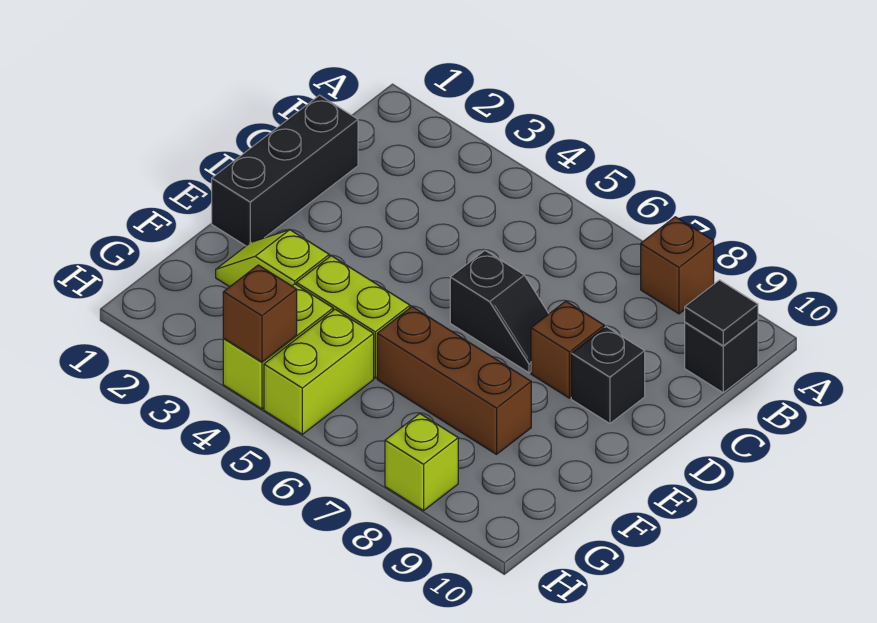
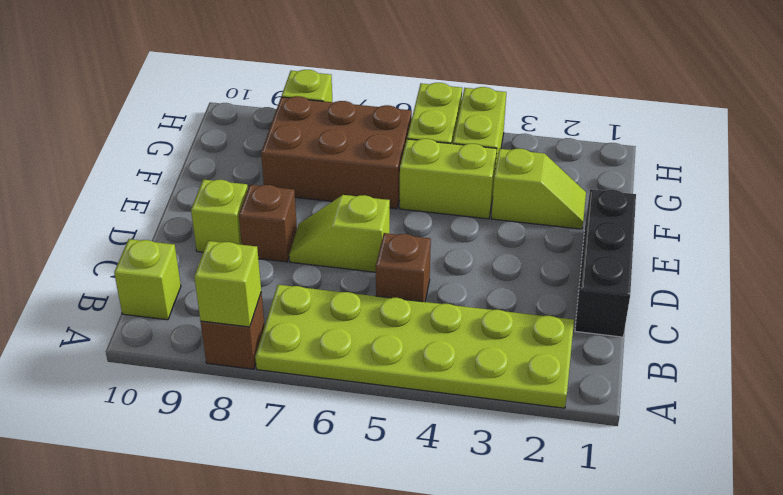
none -> lime plate A2:B7 level 1
none -> lime brick A8 level 2
black brick B10 level 1 -> lime brick B10 level 1
black tile B10 level 2 -> none
black slope D6:D7 level 1 top 6 -> lime slope D6:D7 level 1 top 6
black brick D9 level 1 -> lime brick D9 level 1
brown brick F6:F8 level 1 -> brown brick F6:G8 level 1
brown brick H4 level 2 -> brown brick C5 level 1

